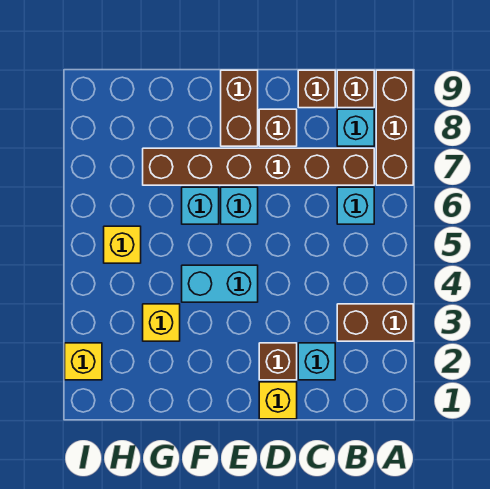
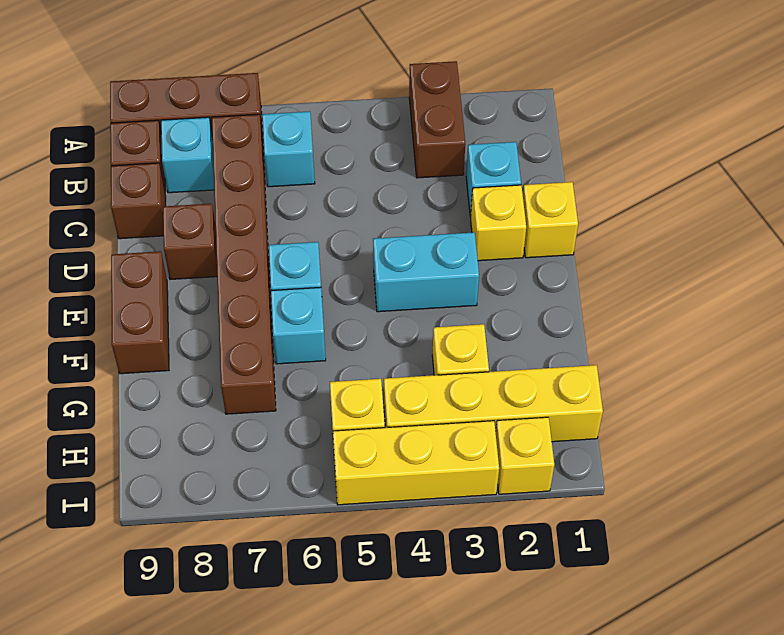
brown brick D2 level 1 -> yellow brick D2 level 1
cyan brick E4:F4 level 1 -> cyan brick E3:E4 level 1
brown brick E8:E9 level 1 -> brown brick E9:F9 level 1
none -> yellow brick H1:H4 level 1
none -> yellow brick I3:I5 level 1

